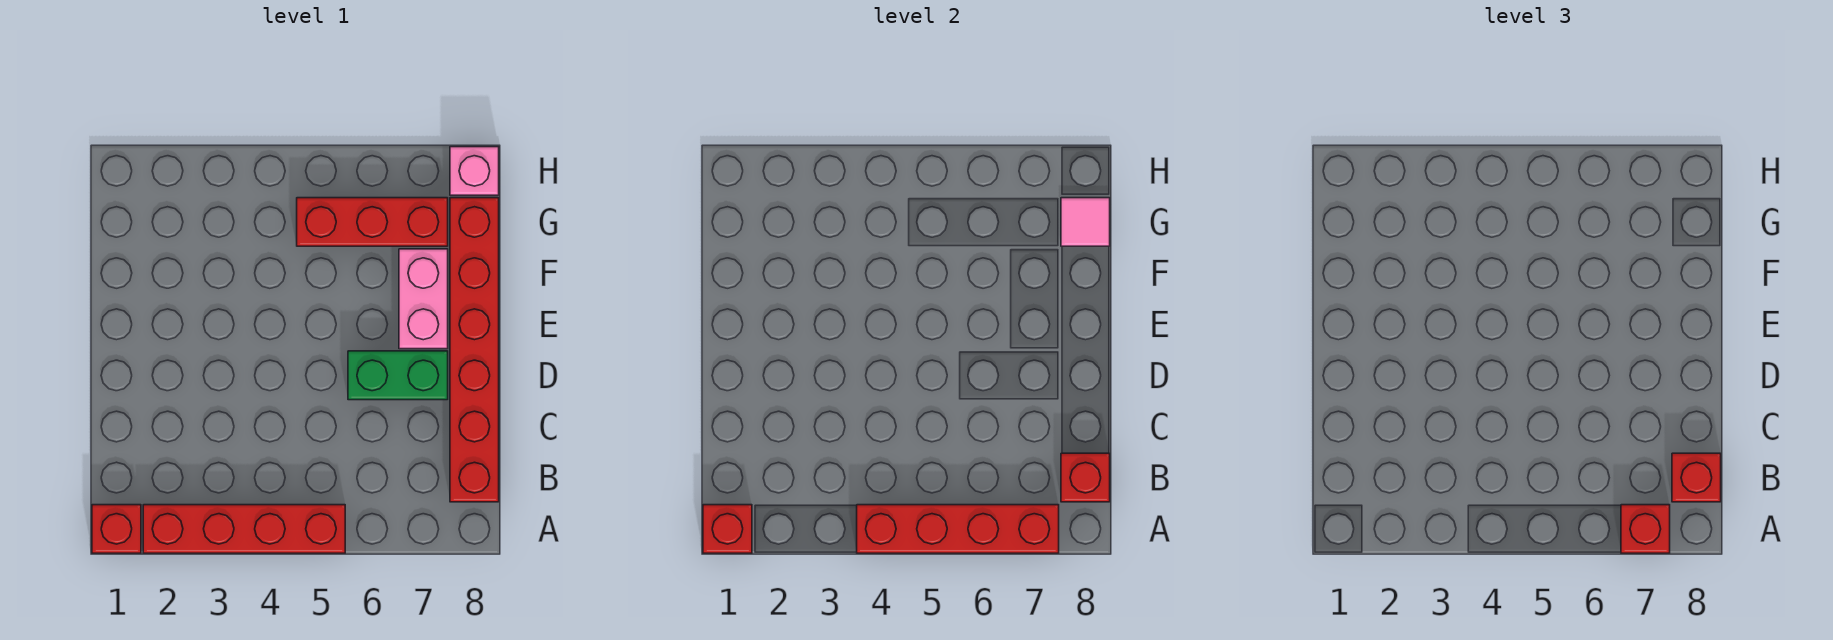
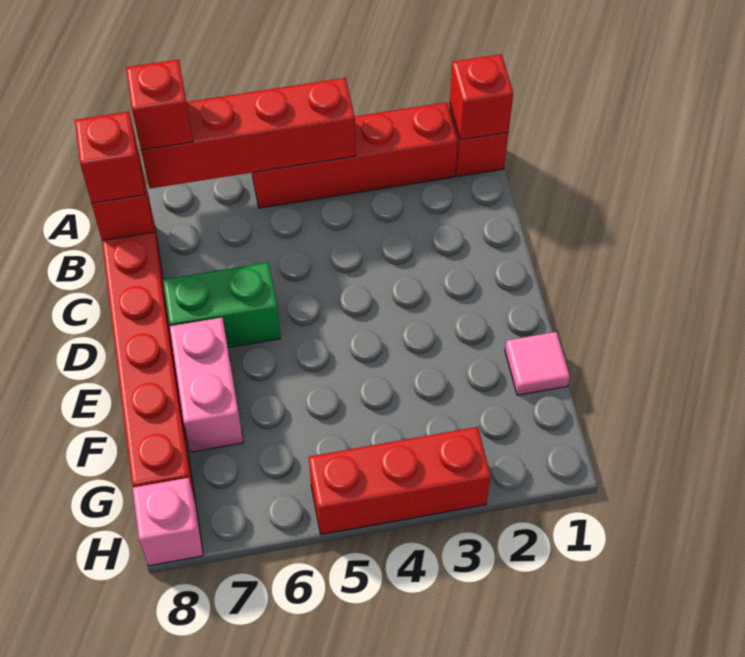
red brick G5:G7 level 1 -> red brick H3:H5 level 1
pink tile G8 level 2 -> pink tile F1 level 1

